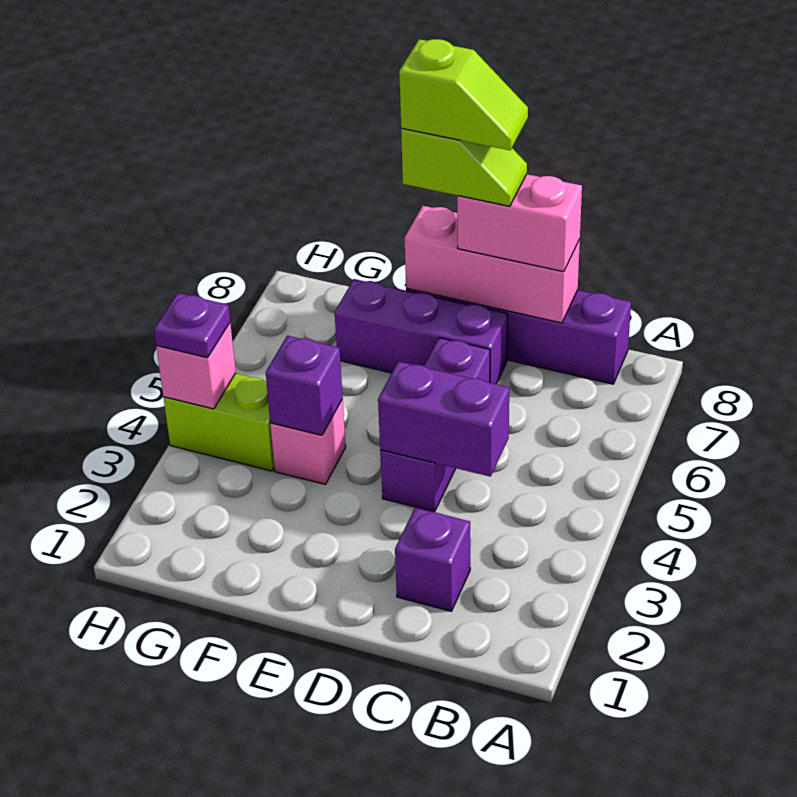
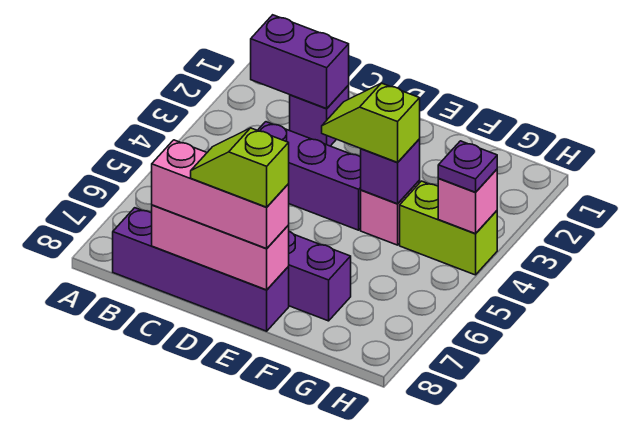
purple brick C4:D4 level 2 -> purple brick B2:C2 level 2
pink brick C8:D8 level 3 -> pink brick C8:E8 level 3
purple brick D4:D6 level 1 -> purple brick C4:E4 level 1
lime slope D8:E8 level 5 top E -> lime slope E4:F4 level 3 top F

